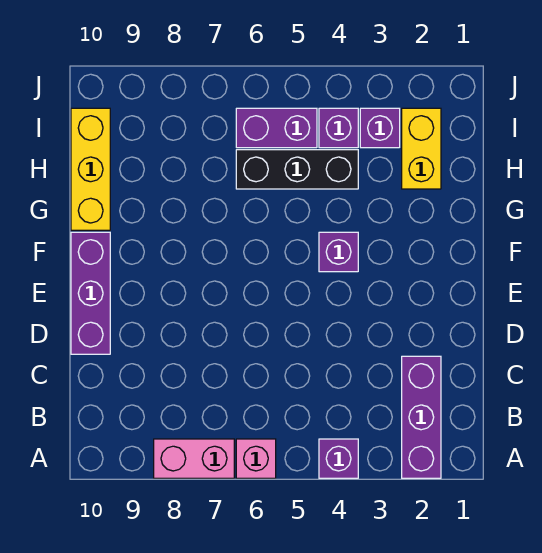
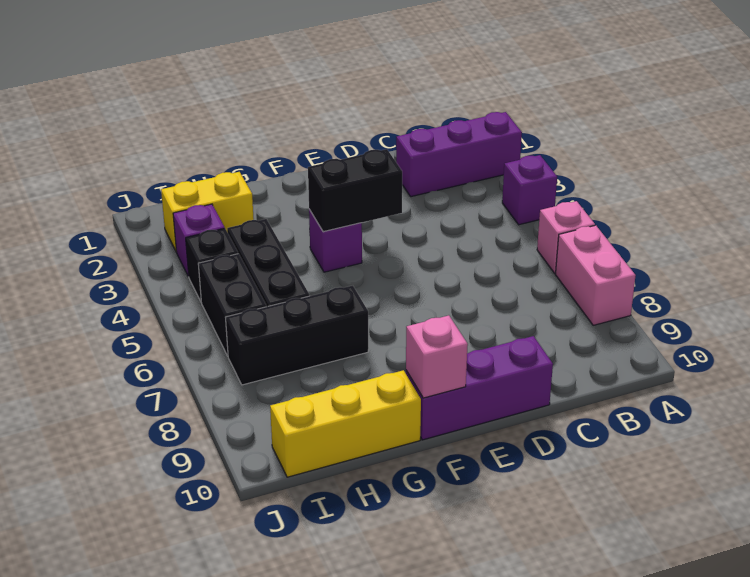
none -> black brick E4:F4 level 2
none -> pink brick F10 level 2
none -> black brick G7:I7 level 1
purple brick I4 level 1 -> black brick I4 level 1
purple brick I5:I6 level 1 -> black brick I5:I6 level 1

